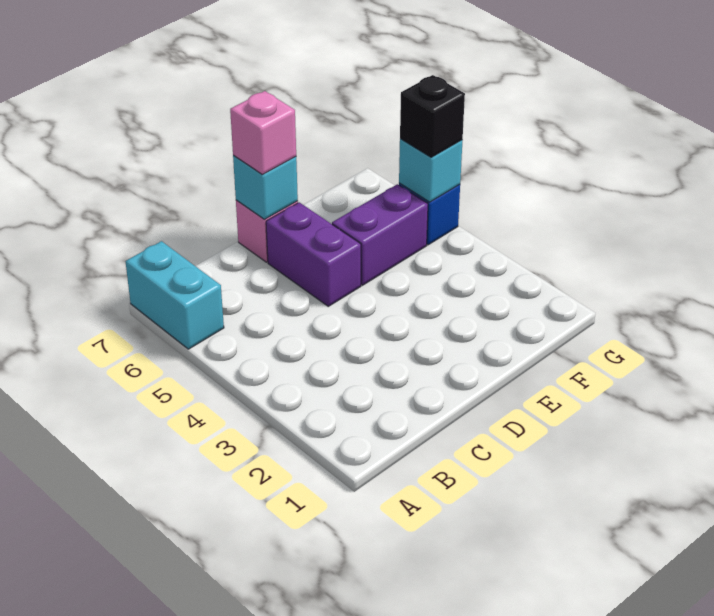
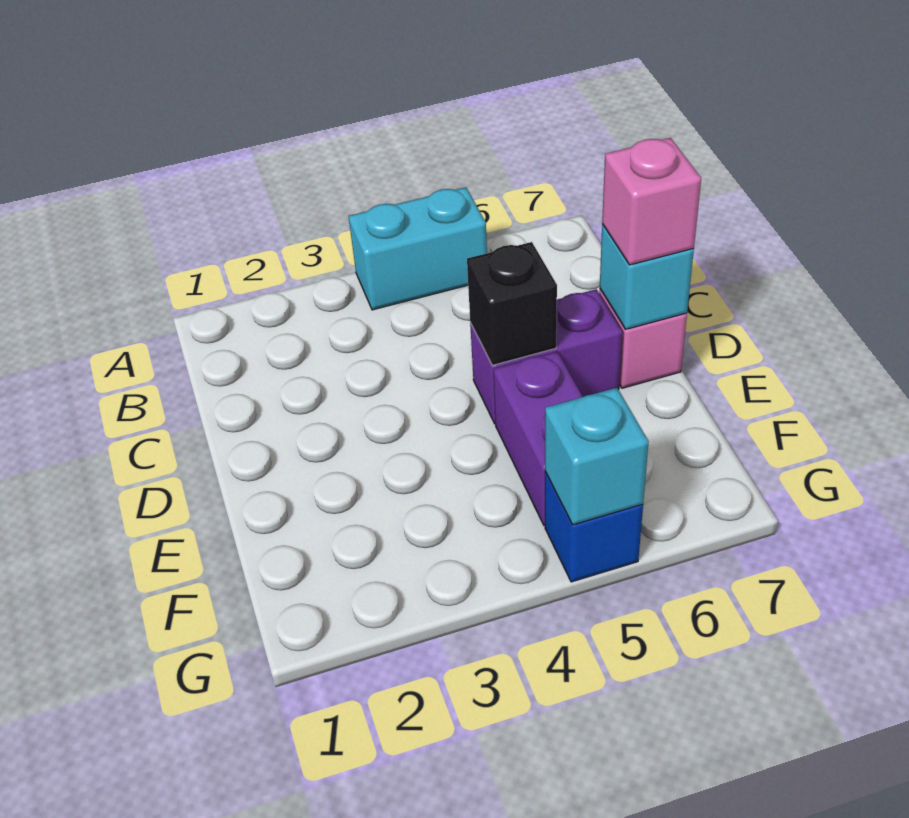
cyan brick A6:A7 level 1 -> cyan brick A4:A5 level 1
black brick G5 level 3 -> black brick D5 level 2

